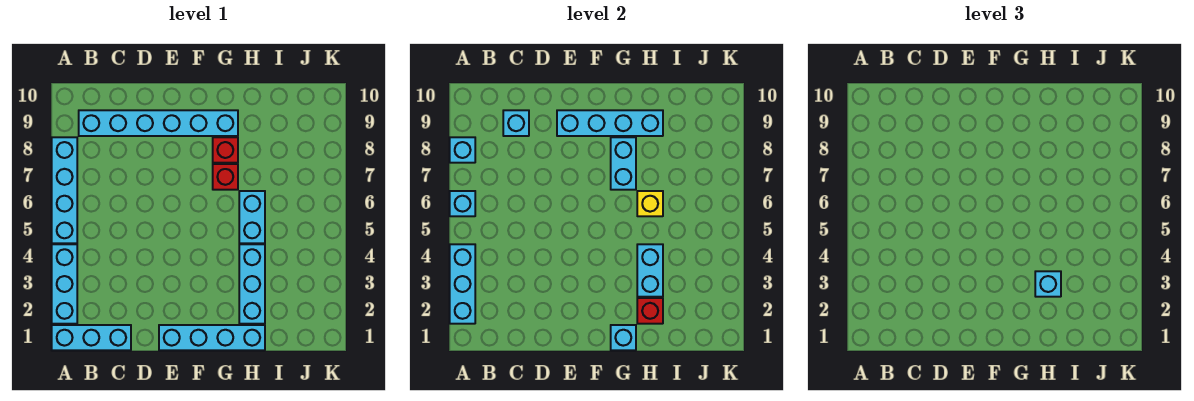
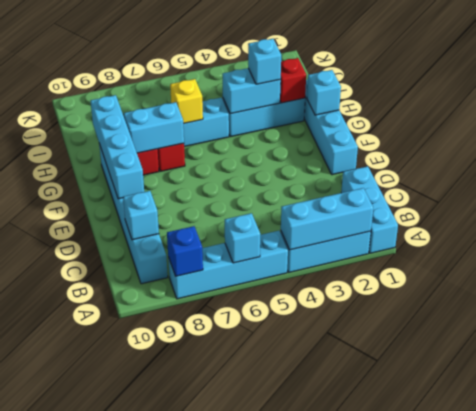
cyan brick A8 level 2 -> blue brick A8 level 2

